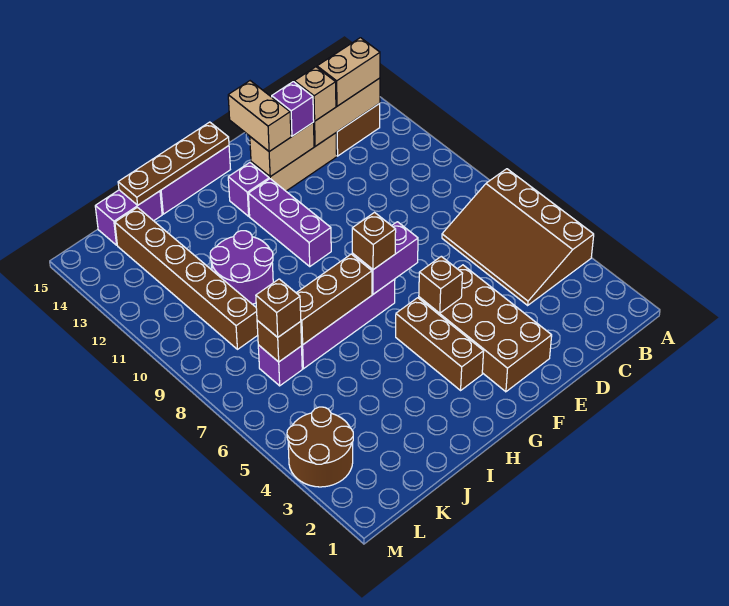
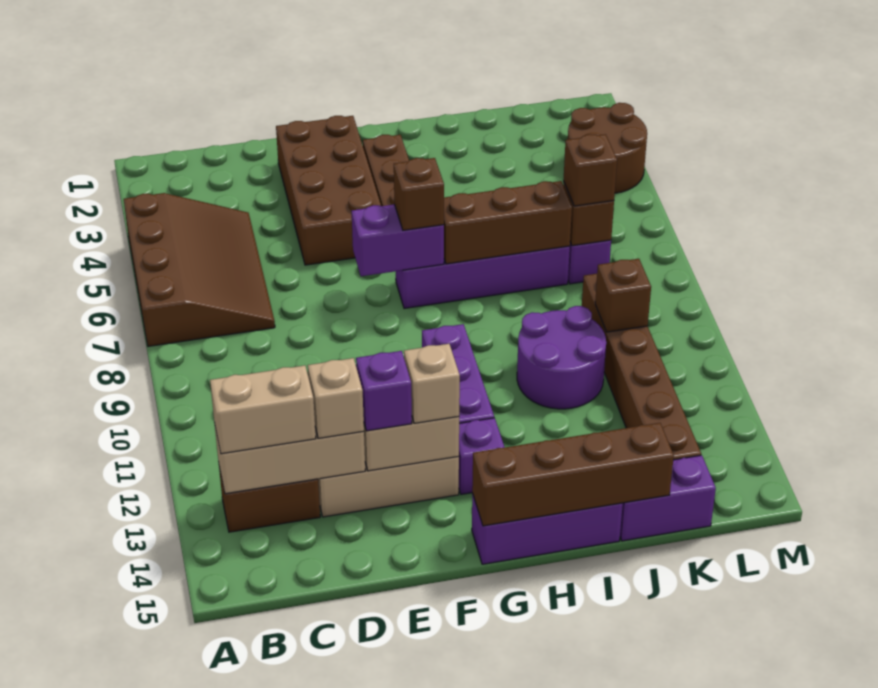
brown brick F5 level 2 -> brown brick K10 level 2
tan brick F13:F14 level 3 -> tan brick F13 level 3
brown plate G15:J15 level 2 -> brown brick G15:J15 level 2

